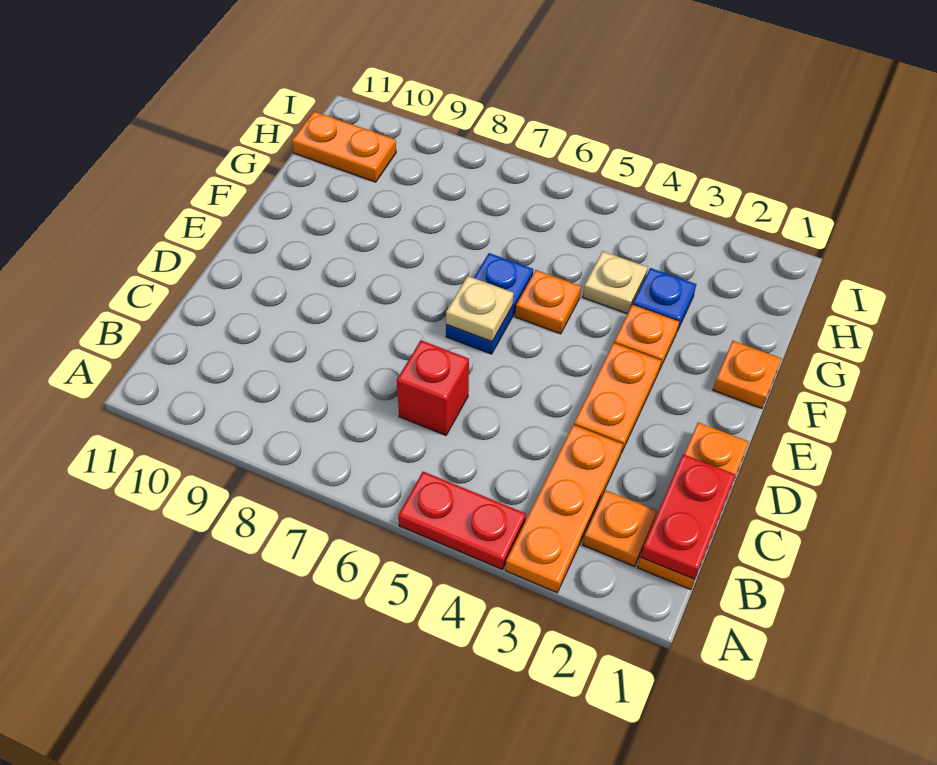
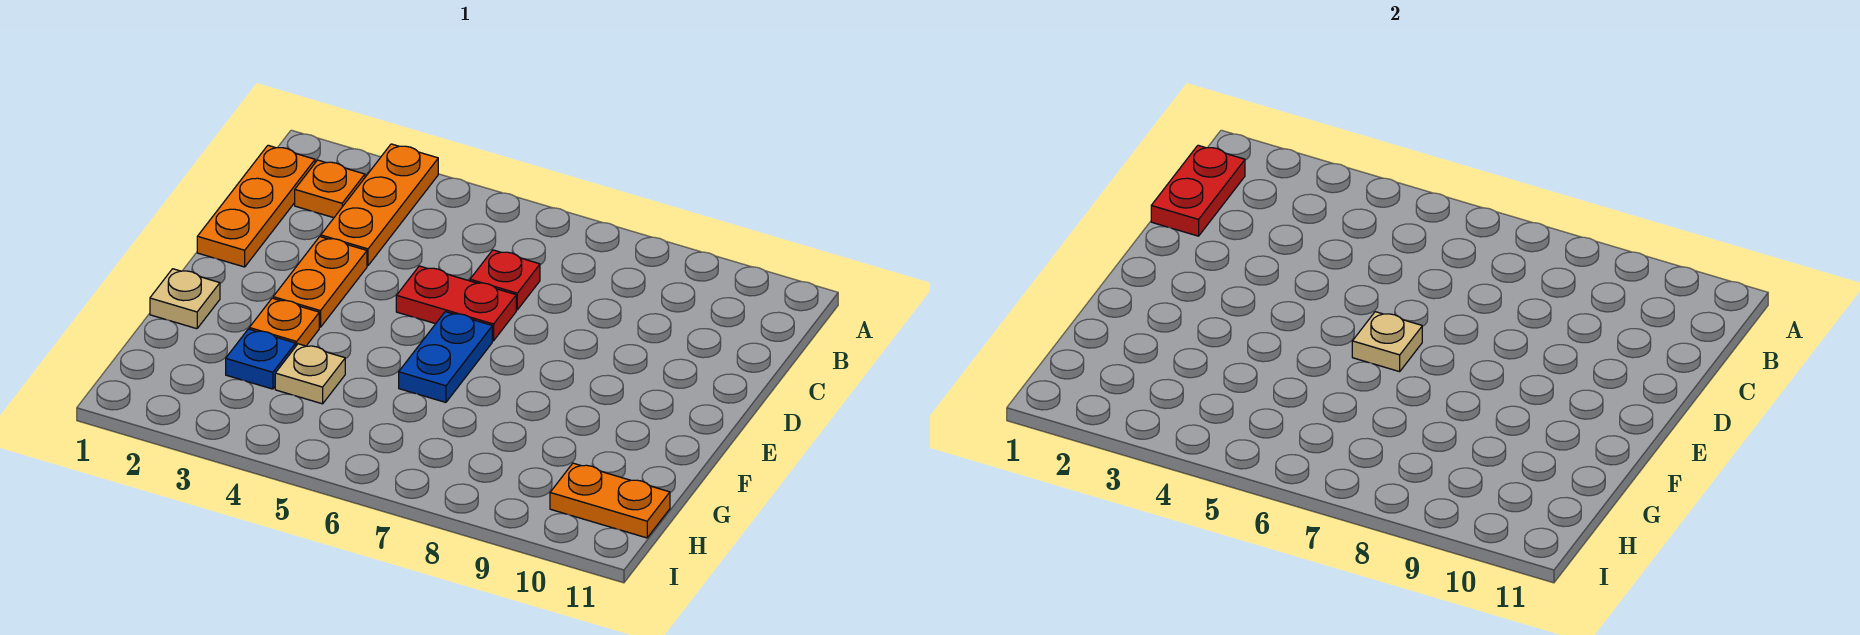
red plate A4:A5 level 1 -> red plate D5:D6 level 1
red brick C6 level 1 -> red plate C6 level 1
orange plate F1 level 1 -> tan plate F1 level 1
orange plate F5 level 1 -> none

